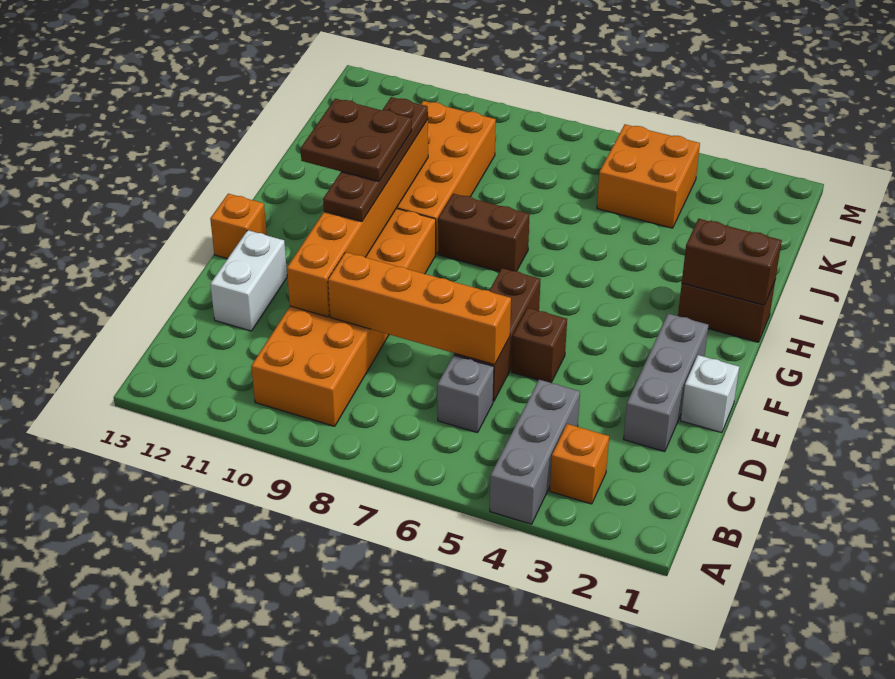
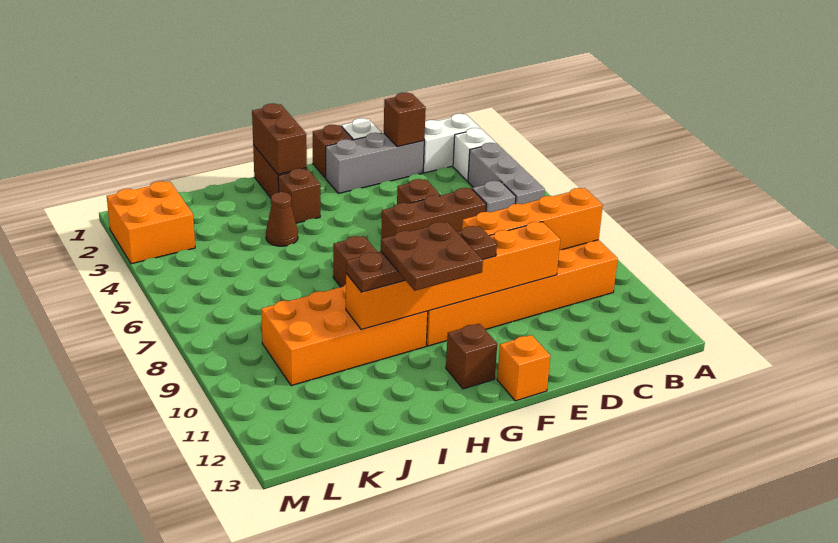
grey brick A4:C4 level 1 -> grey brick B4:B6 level 1
orange brick B3 level 1 -> white brick B3 level 1
none -> brown brick D2 level 2
orange brick D6:D9 level 2 -> orange brick B9:E9 level 2
white brick D12:E12 level 1 -> white brick B2:C2 level 1
none -> brown brick F1 level 1
none -> brown brick G12 level 1
none -> brown brick H3 level 1
none -> brown cone I4 level 1
orange brick K4:L5 level 1 -> orange brick L2:M3 level 1

